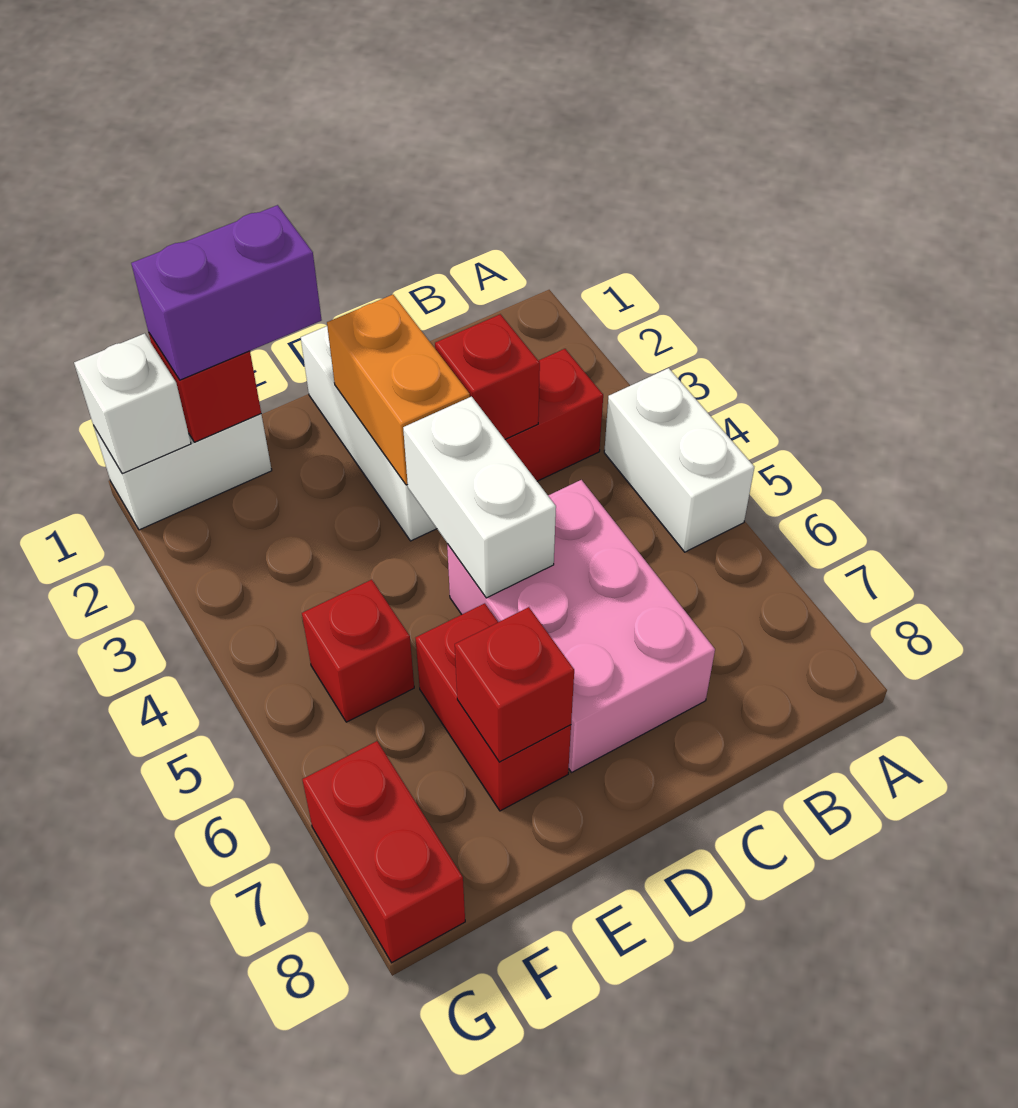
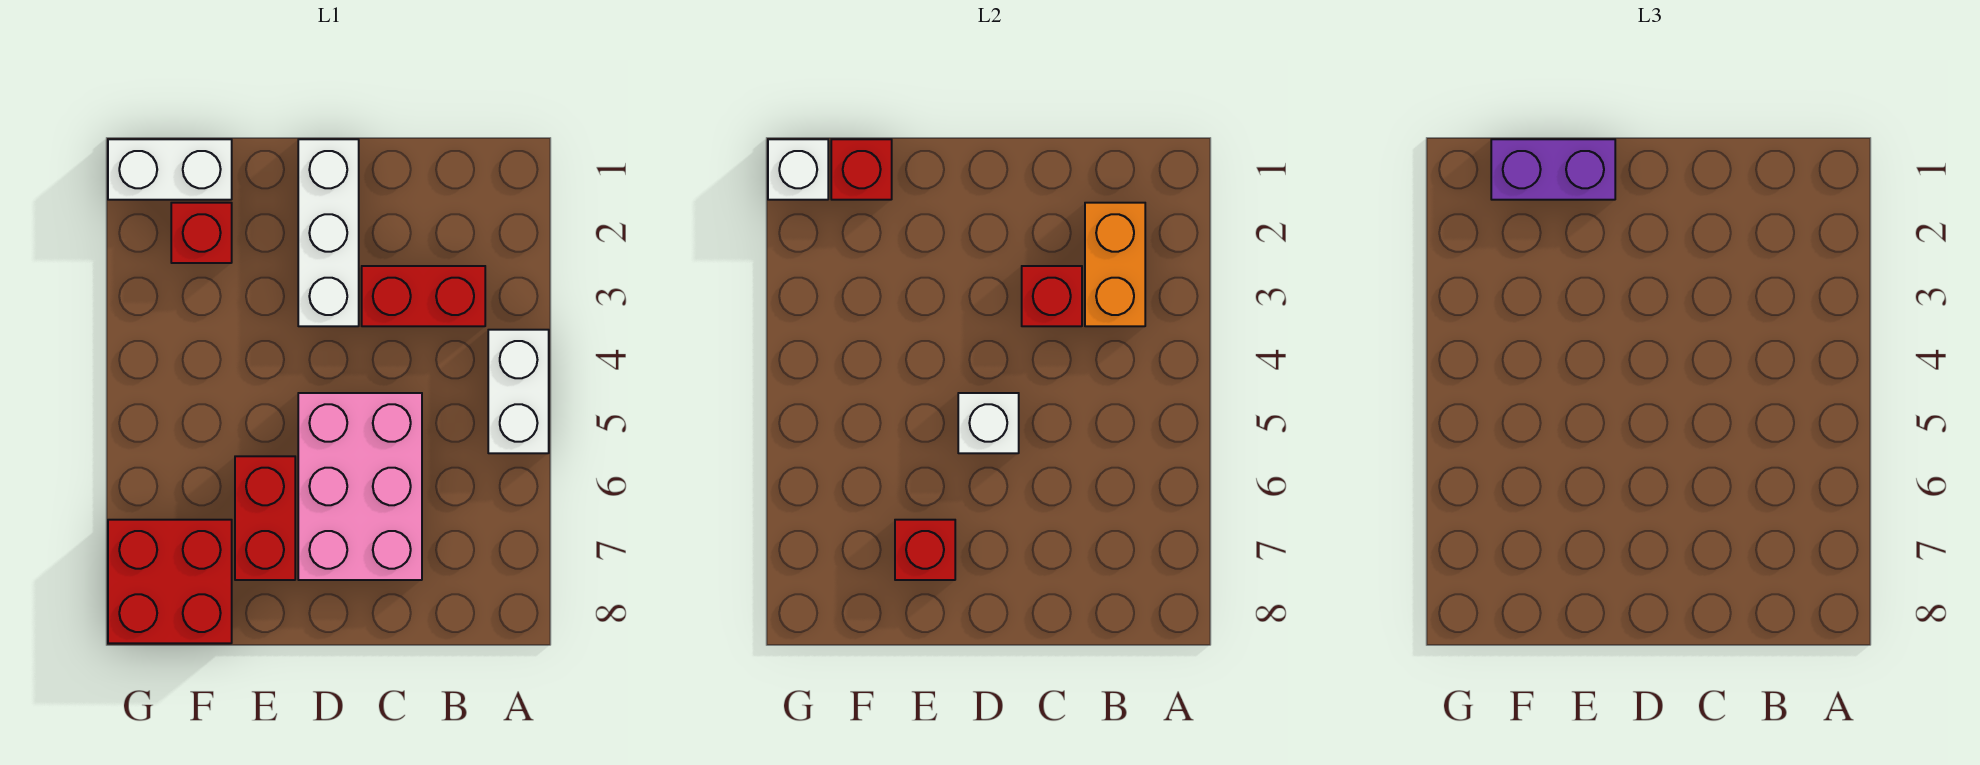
orange brick D2:D3 level 2 -> orange brick B2:B3 level 2
white brick D4:D5 level 2 -> white brick D5 level 2
red brick F5 level 1 -> red brick F2 level 1
red brick G7:G8 level 1 -> red brick F7:G8 level 1

